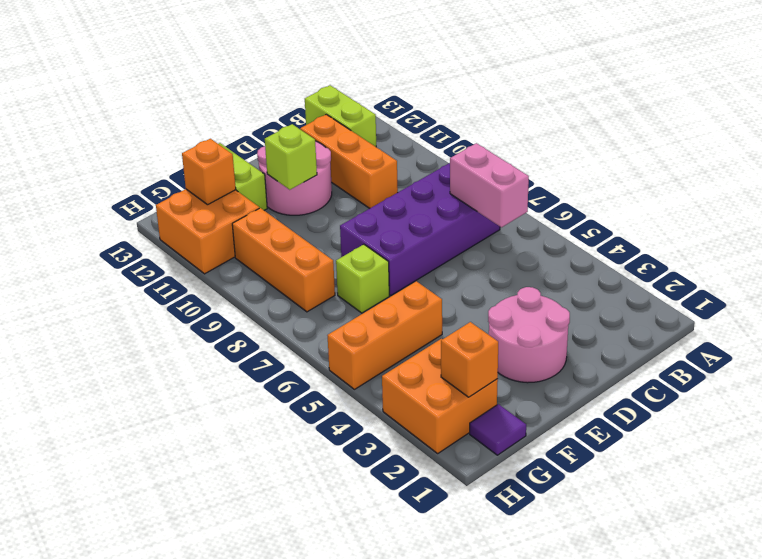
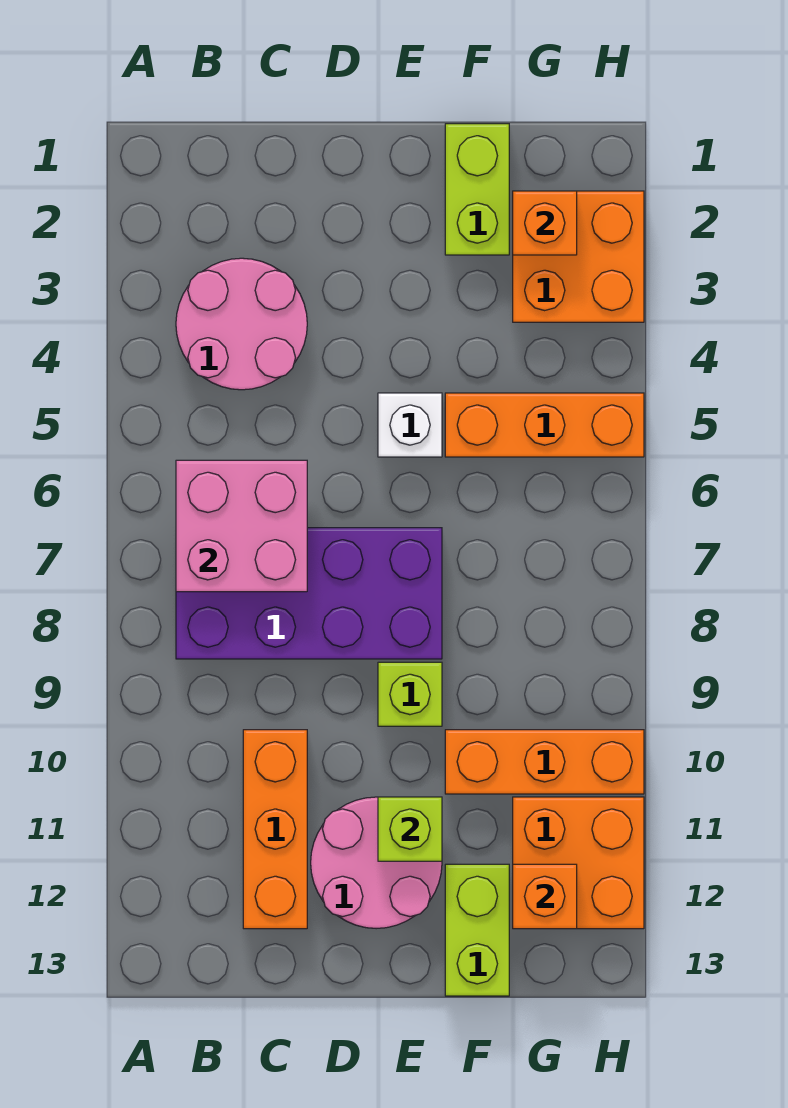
pink brick B6:B7 level 2 -> pink brick B6:C7 level 2
lime brick B12:B13 level 1 -> lime brick F1:F2 level 1
pink round brick D2:E3 level 1 -> pink round brick B3:C4 level 1
none -> white brick E5 level 1
lime brick F7 level 1 -> lime brick E9 level 1
purple tile G1 level 1 -> none
orange brick G8:G10 level 1 -> orange brick F10:H10 level 1

